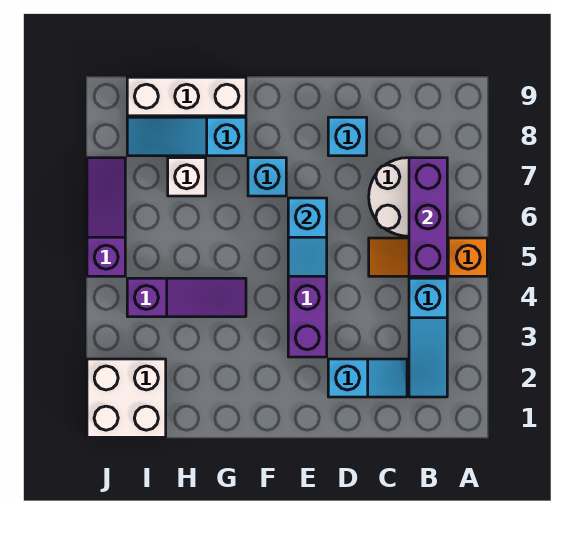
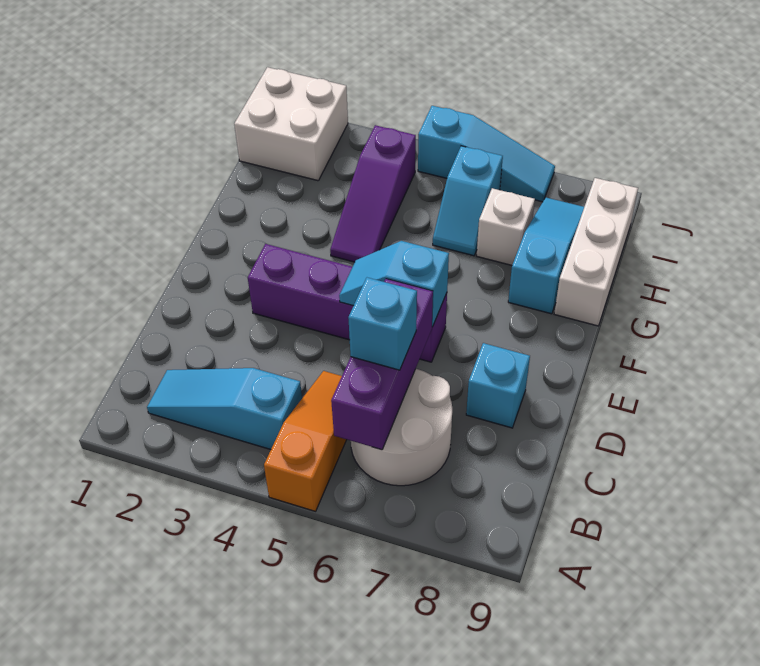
purple brick B5:B7 level 2 -> purple brick B6:D6 level 2
cyan slope C2:D2 level 1 top D -> cyan slope H6:I6 level 1 top I
cyan brick F7 level 1 -> cyan brick C6 level 3
purple slope J5:J7 level 1 top 5 -> cyan slope J5:J7 level 1 top 5

